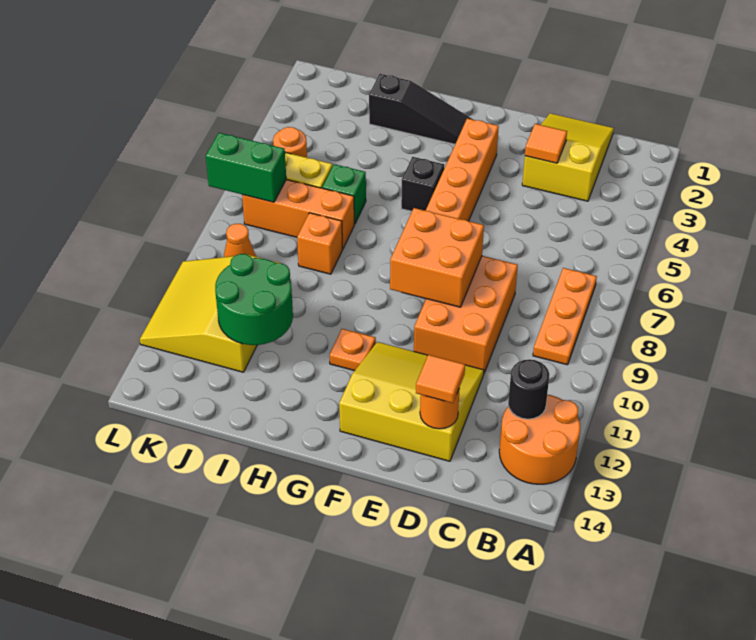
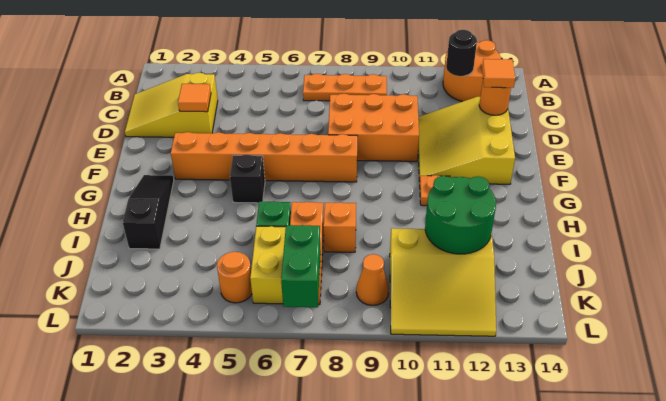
orange brick E8:F9 level 2 -> none

